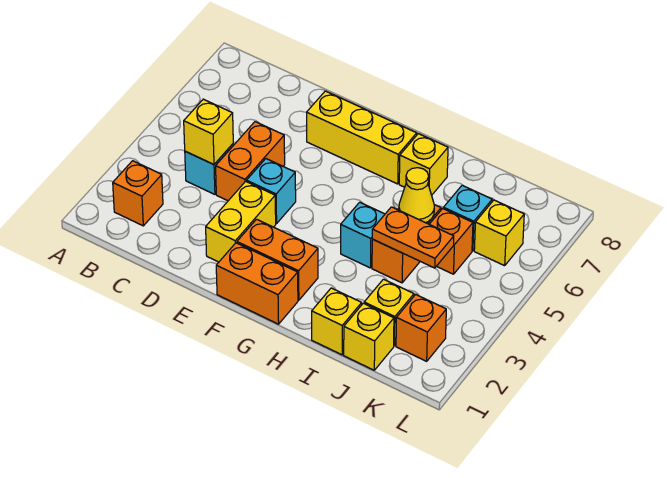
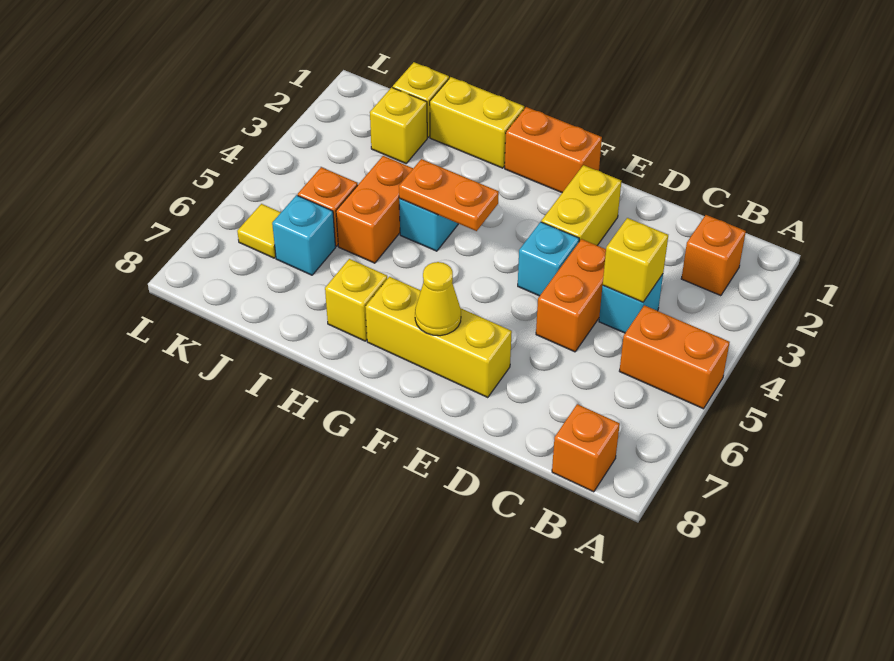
orange brick F2:G2 level 1 -> orange brick A5:B5 level 1
yellow brick I1 level 1 -> yellow brick H1:I1 level 1
orange plate I4:J4 level 2 -> orange plate G4:H4 level 2
yellow cone I5 level 2 -> yellow cone F7 level 2
orange brick K2 level 1 -> orange brick B8 level 1
yellow brick K6 level 1 -> yellow tile K6 level 1

